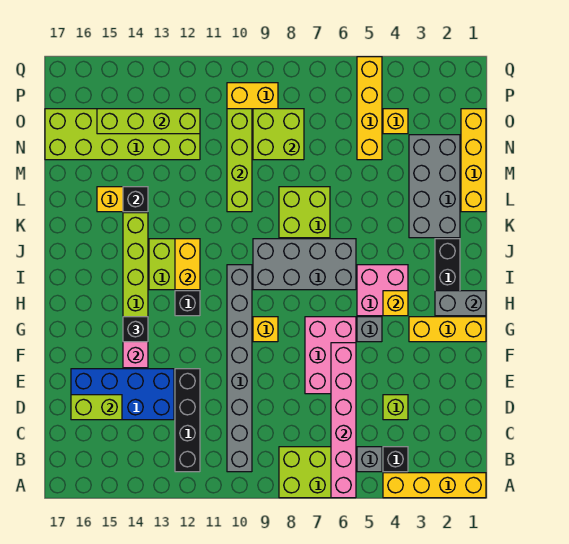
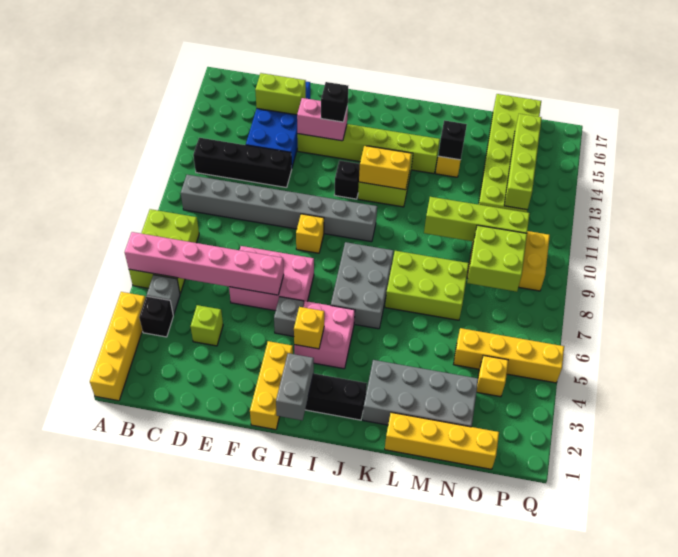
lime brick D15:D16 level 2 -> lime brick D15:E15 level 2
grey brick I6:J9 level 1 -> grey brick I6:J8 level 1
lime brick K7:L8 level 1 -> lime brick K7:M8 level 1

